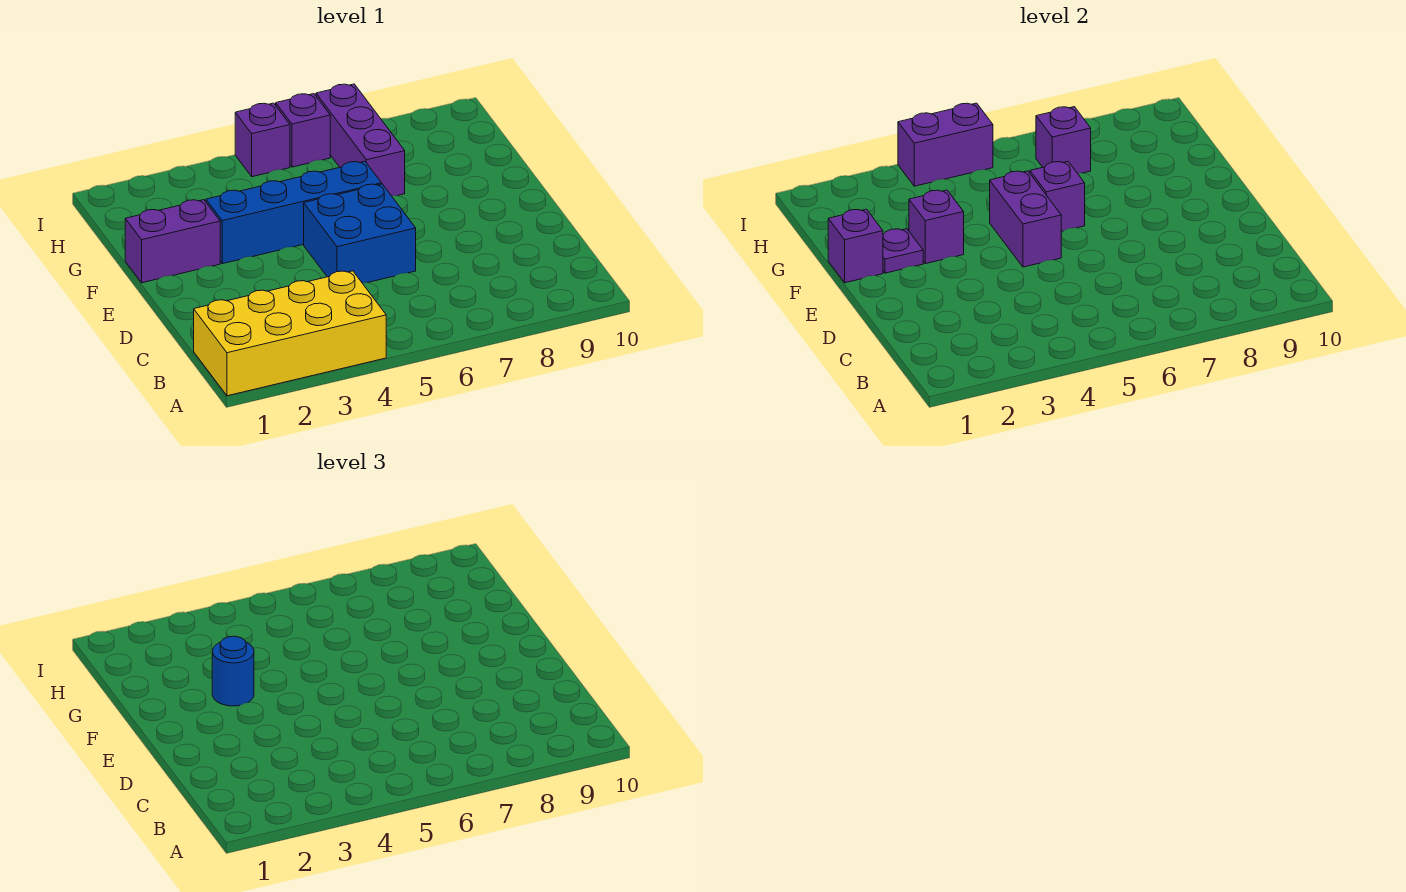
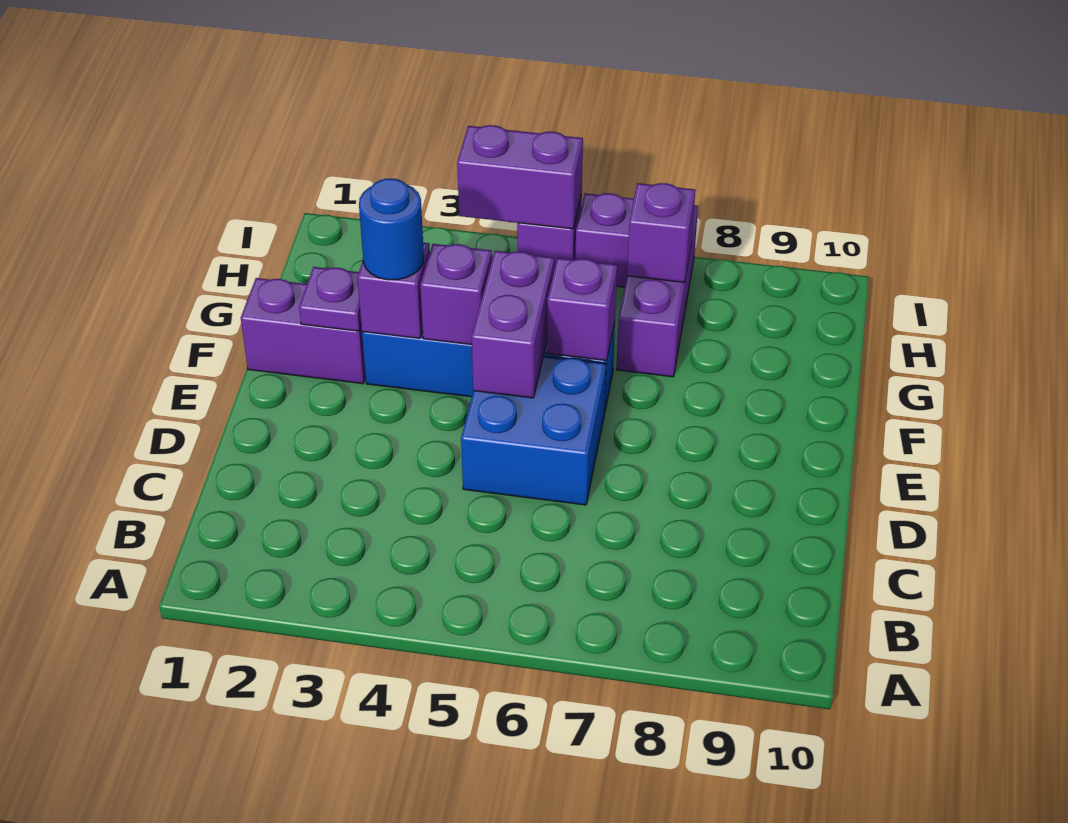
yellow brick A1:B4 level 1 -> none
purple brick F1 level 2 -> purple brick F4 level 2

